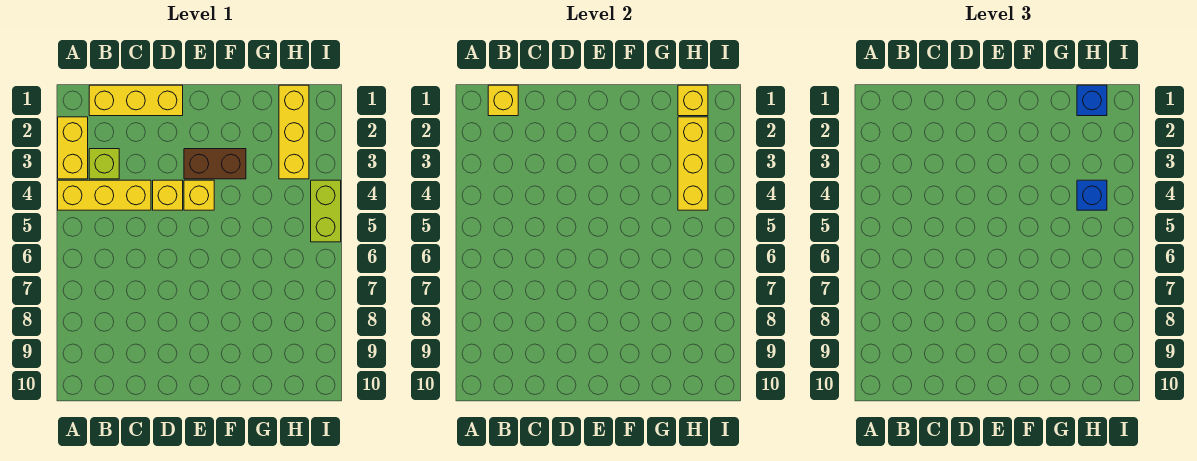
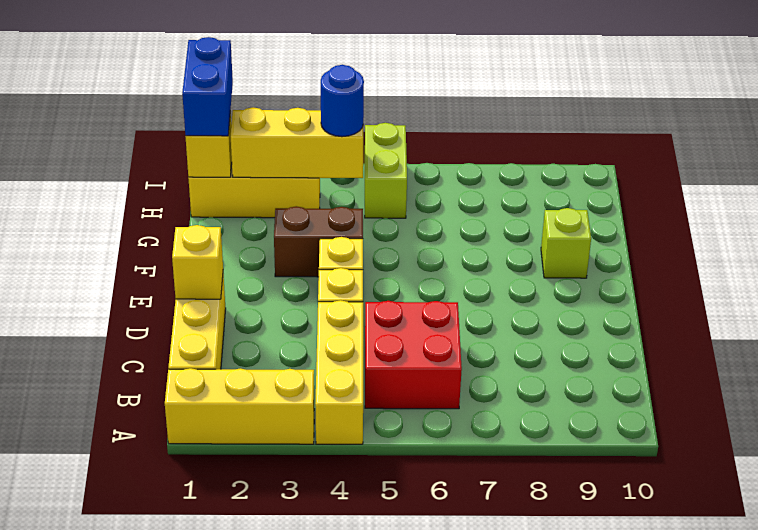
yellow brick A2:A3 level 1 -> yellow brick A1:A3 level 1
yellow brick B1 level 2 -> yellow brick D1 level 2
lime brick B3 level 1 -> lime brick F9 level 1
none -> red brick B5:C6 level 1
brown brick E3:F3 level 1 -> brown brick F3:F4 level 1
blue brick H1 level 3 -> blue brick H1:I1 level 3
blue brick H4 level 3 -> blue round brick H4 level 3
lime brick I4:I5 level 1 -> lime brick H5:I5 level 1

